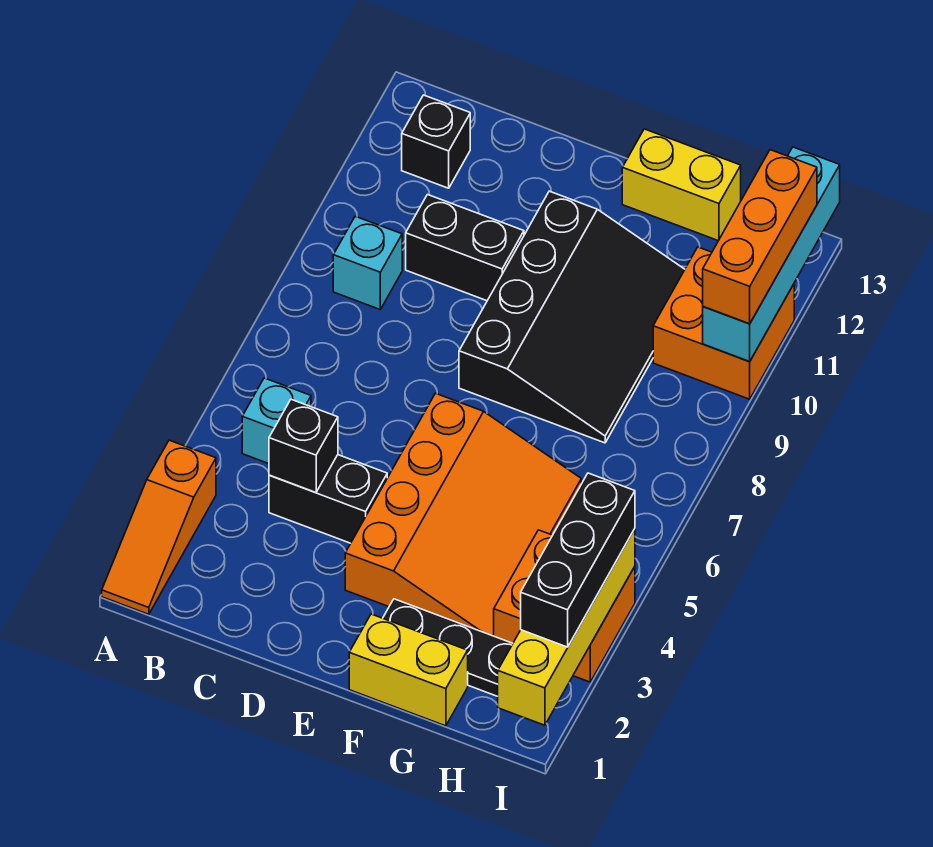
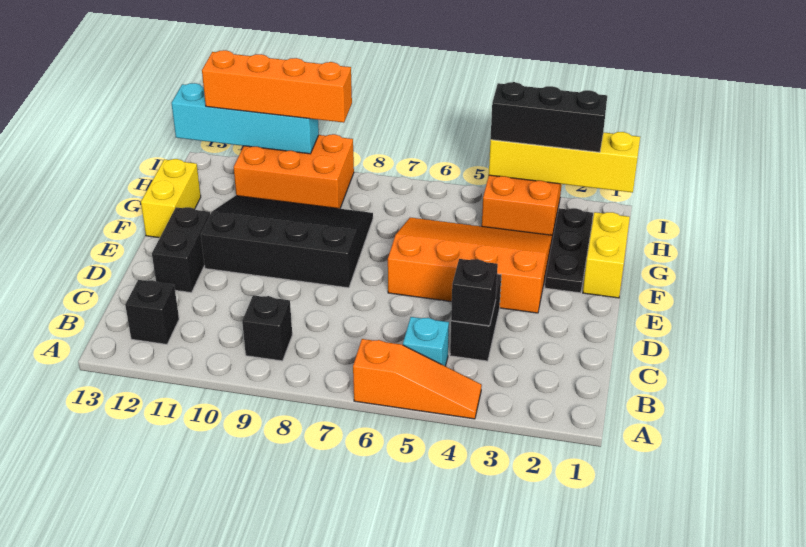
orange slope A1:A3 level 1 top 3 -> orange slope A4:A6 level 1 top 6
cyan brick B9 level 1 -> black brick B9 level 1
black brick C10:D10 level 1 -> black brick D12:E12 level 1
orange brick H10:I11 level 1 -> orange brick H9:I11 level 1
orange brick I10:I12 level 3 -> orange brick I9:I12 level 3

